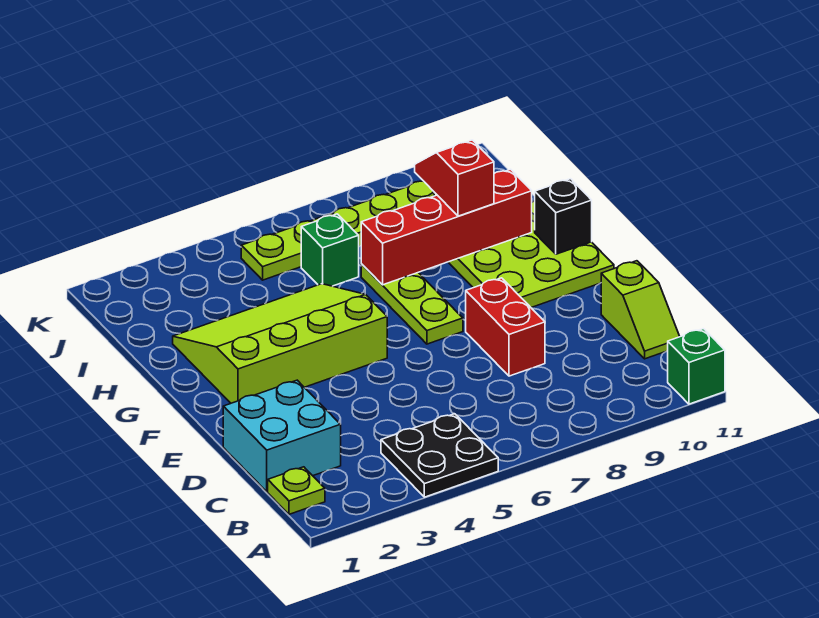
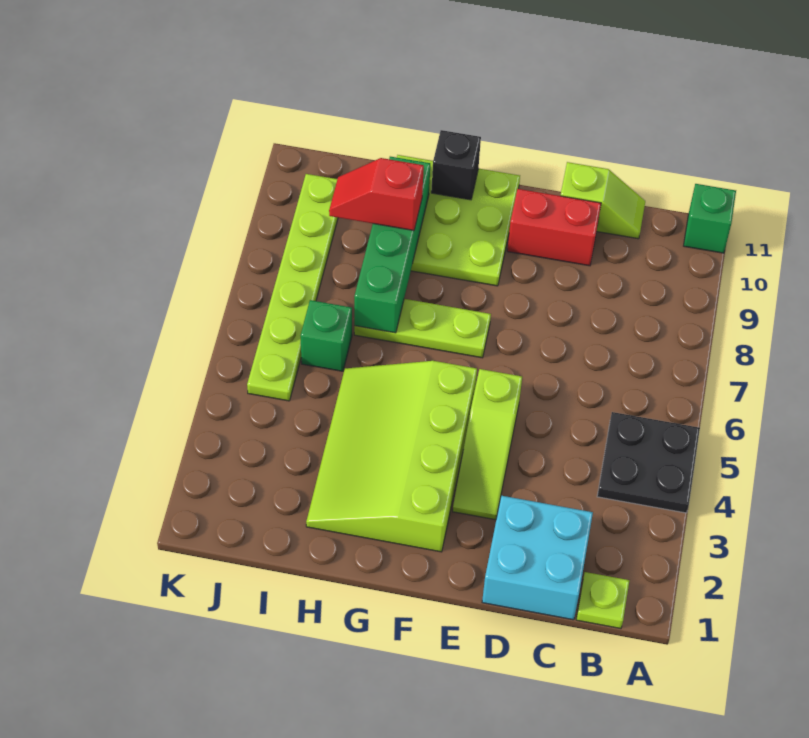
red brick D8:E8 level 1 -> red brick D10:E10 level 1
none -> lime slope E3:E5 level 1 top 5
red brick H7:H10 level 2 -> green brick H7:H10 level 2

